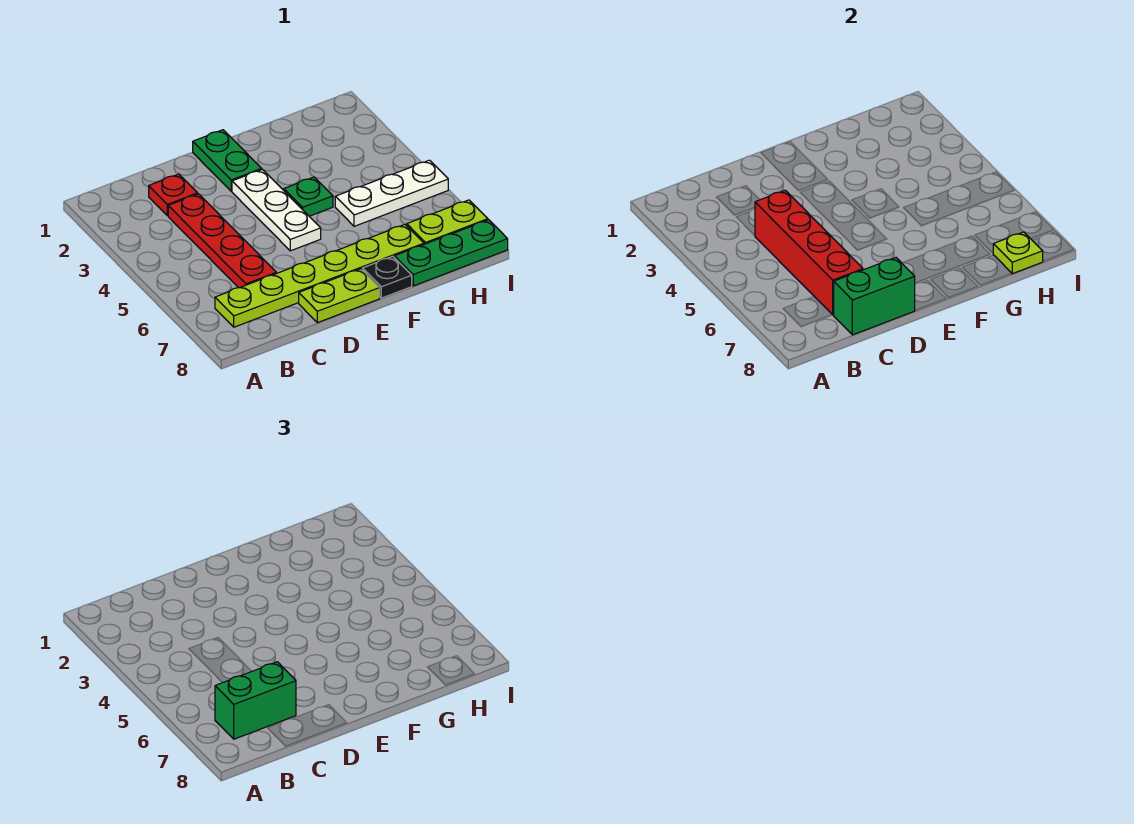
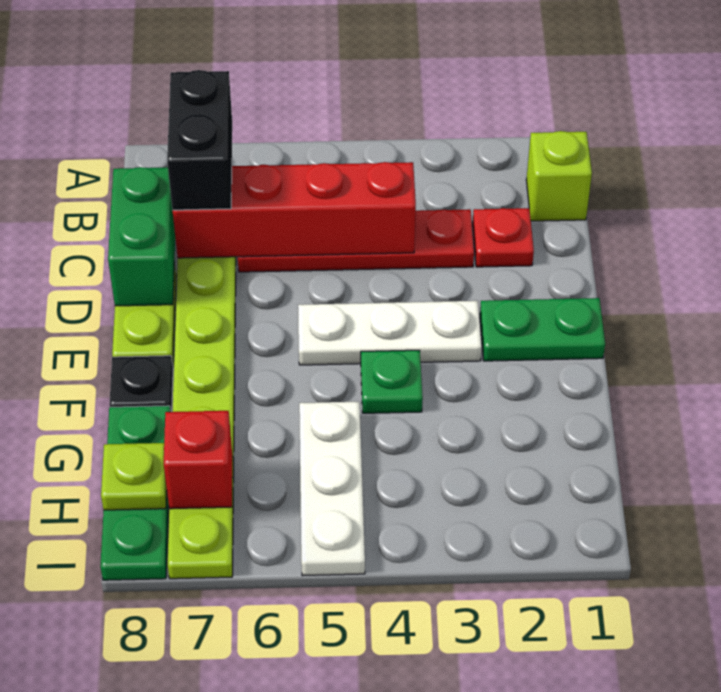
none -> lime brick B1 level 1
green brick B7:C7 level 3 -> black brick B7:C7 level 3
none -> red brick H7 level 2

